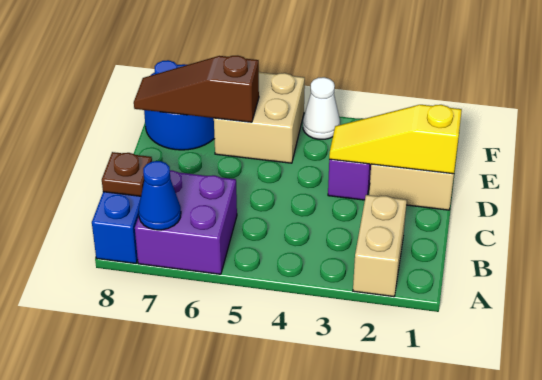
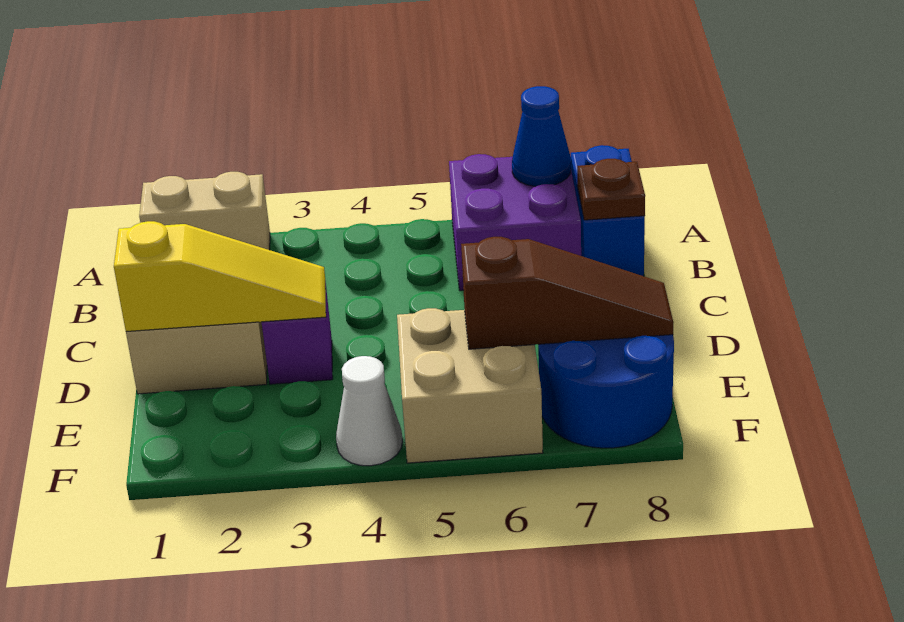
tan brick A2:B2 level 1 -> tan brick A1:A2 level 1

